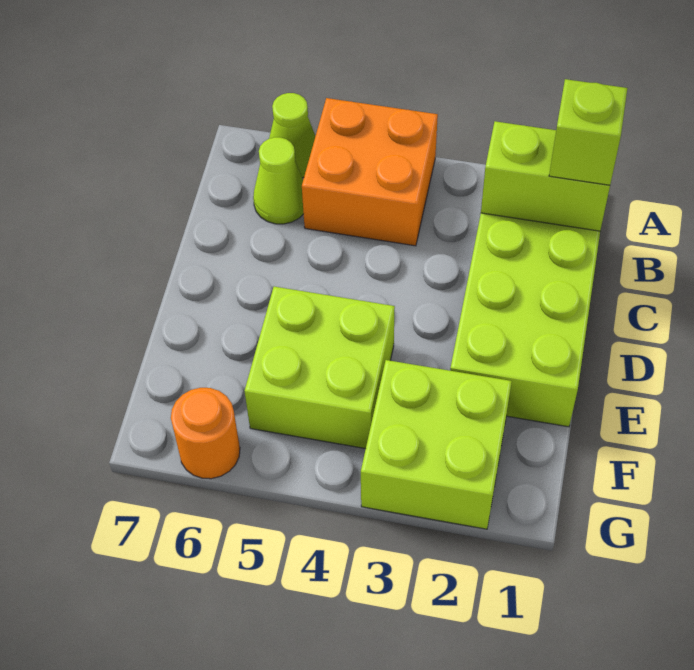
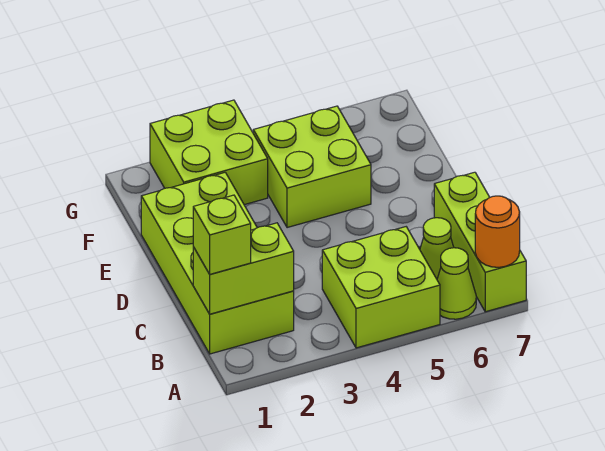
orange brick A4:B5 level 1 -> lime brick A4:B5 level 1
none -> lime brick A7:C7 level 1
orange round brick G6 level 1 -> orange round brick A7 level 2

